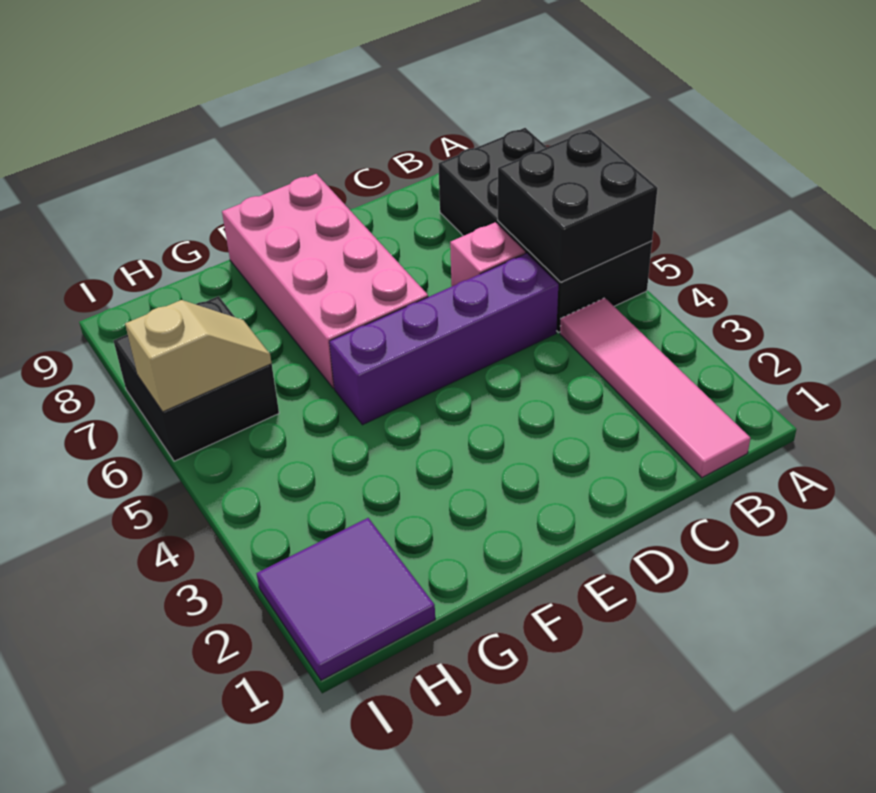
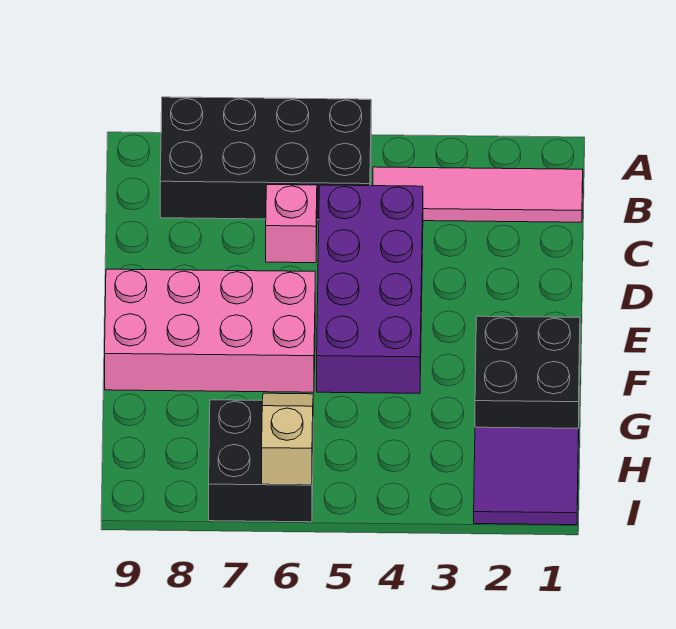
black brick A5:B6 level 2 -> black brick F1:G2 level 1
purple brick C5:F5 level 1 -> purple brick C4:F5 level 1

